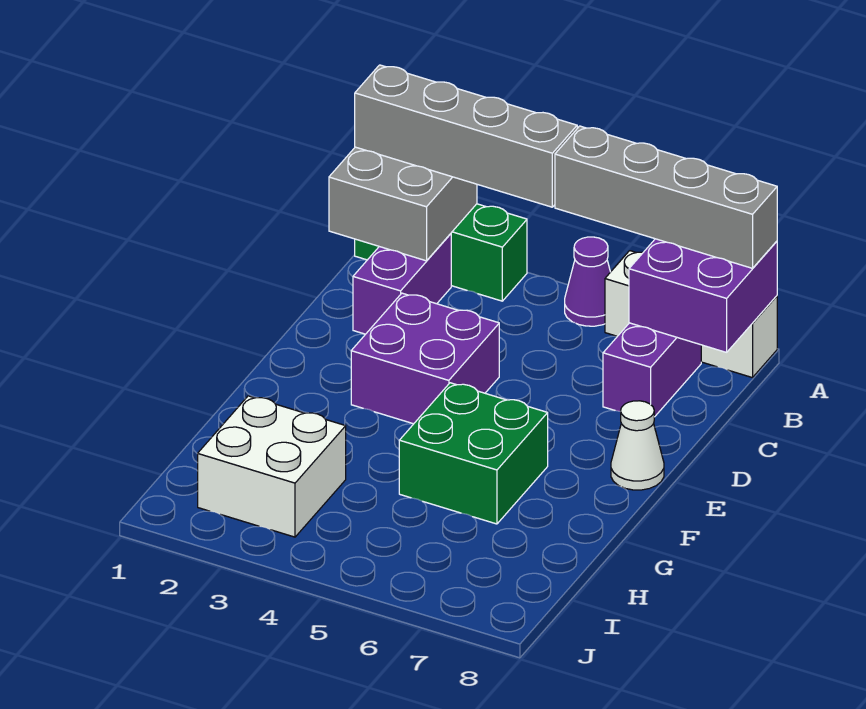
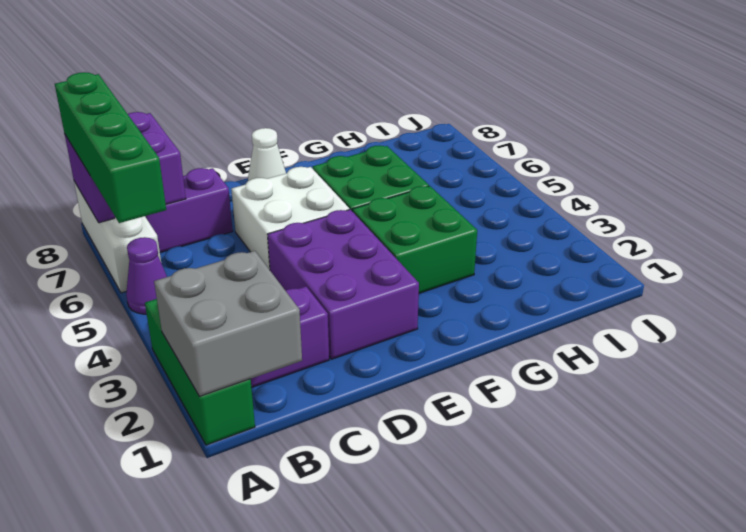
grey brick A1:A4 level 3 -> none
grey brick A5:A8 level 3 -> green brick A5:A8 level 3
purple brick D3:E4 level 1 -> purple brick D2:E4 level 1
none -> green brick F3:G4 level 1
white brick H2:I3 level 1 -> white brick D5:E6 level 1

